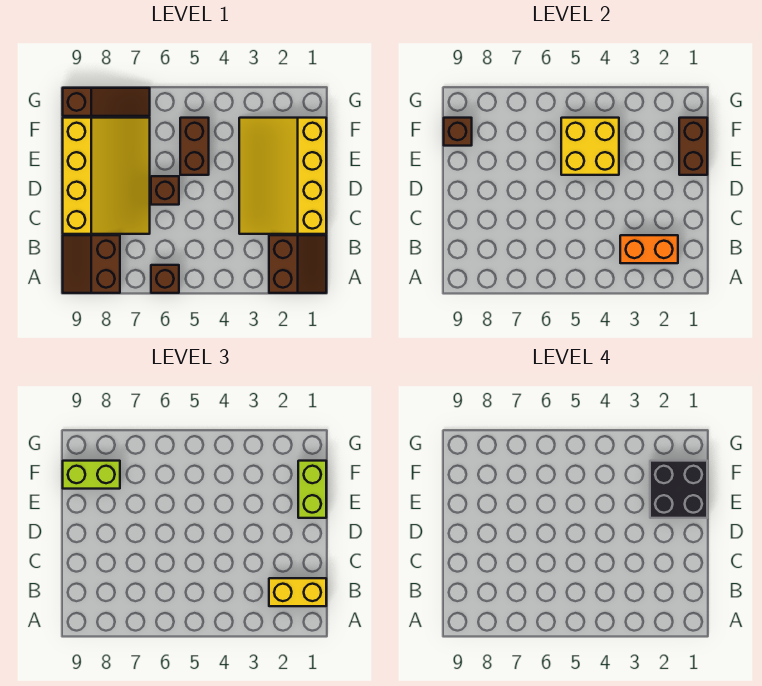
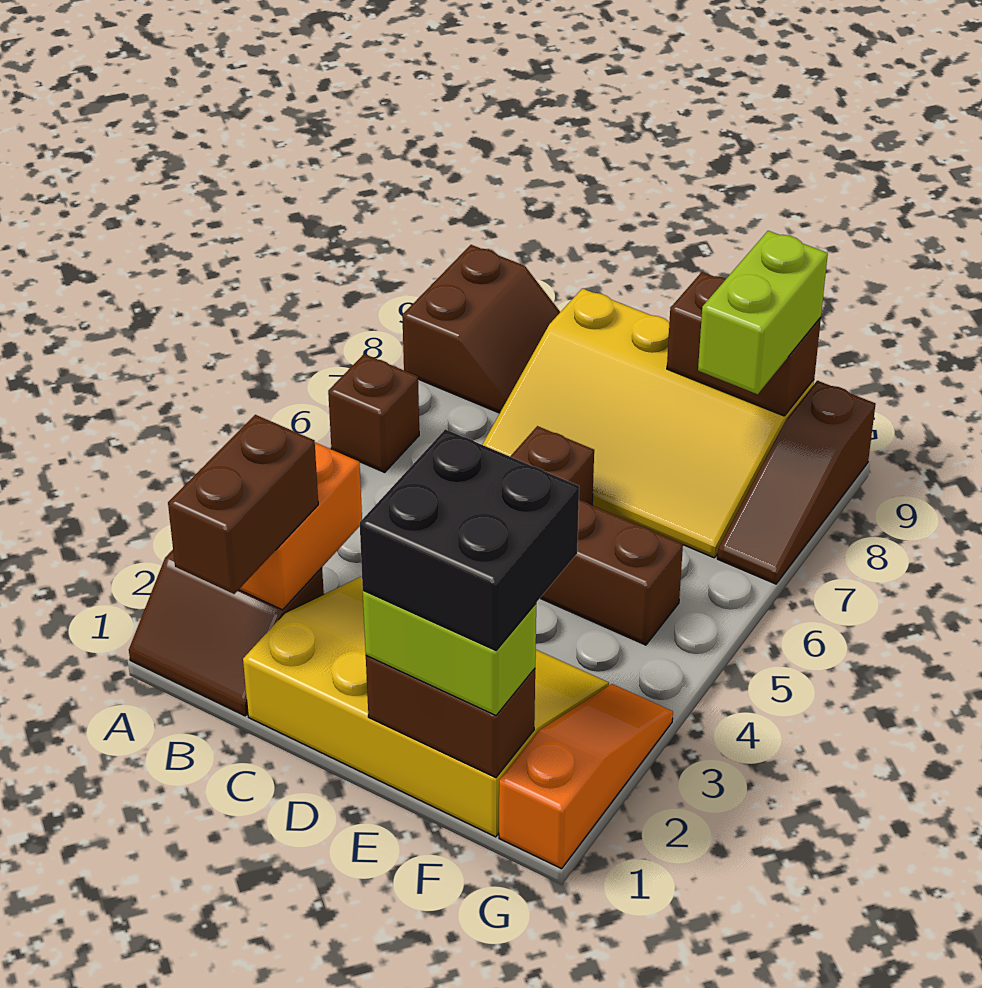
brown slope A8:B9 level 1 top 8 -> brown slope A8:B9 level 1 top A
yellow brick B1:B2 level 3 -> brown brick B1:B2 level 3
yellow brick E4:F5 level 2 -> none
brown brick F9 level 2 -> brown brick E9:F9 level 2
none -> orange slope G1:G3 level 1 top 1

